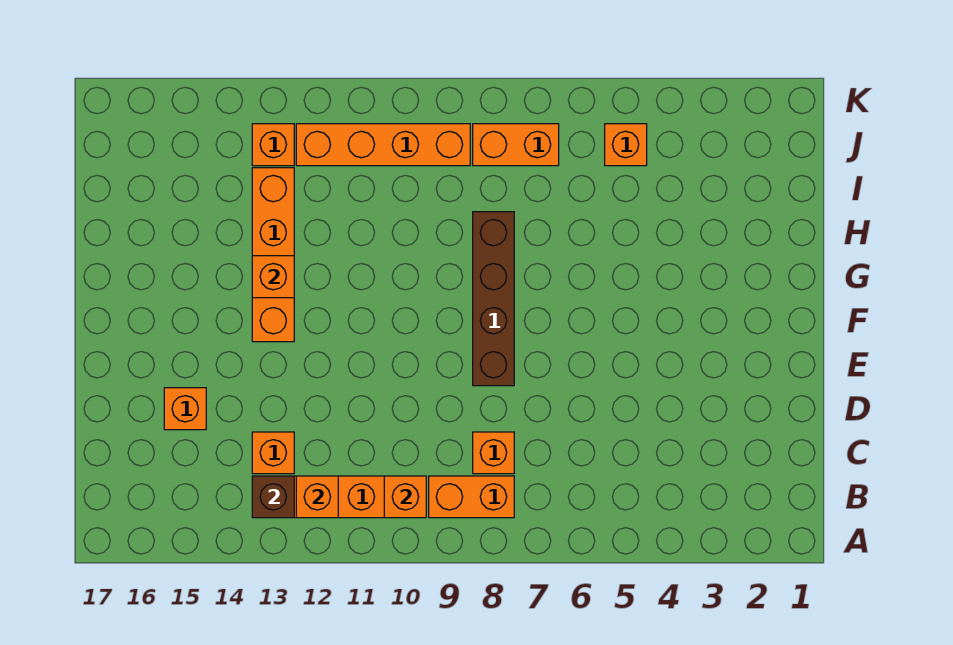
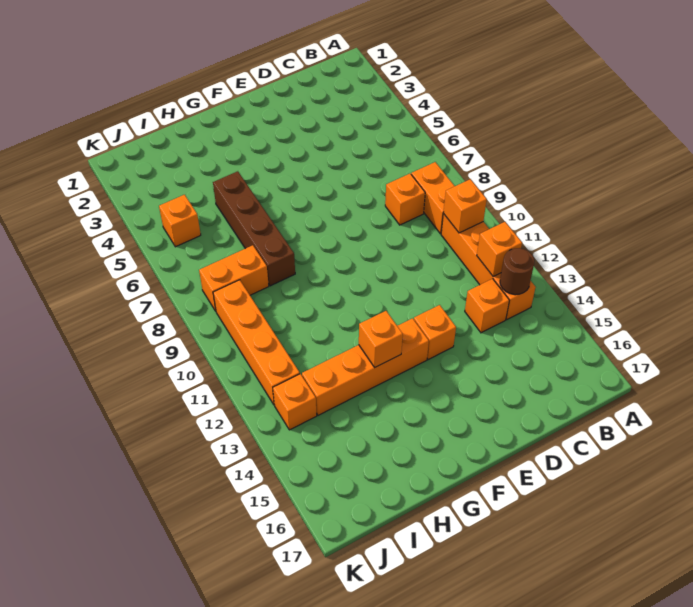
brown brick B13 level 2 -> brown round brick B13 level 2
orange brick D15 level 1 -> orange brick E13 level 1
brown brick E8:H8 level 1 -> brown brick H5:H8 level 1
orange brick J7:J8 level 1 -> orange brick I8:J8 level 1

